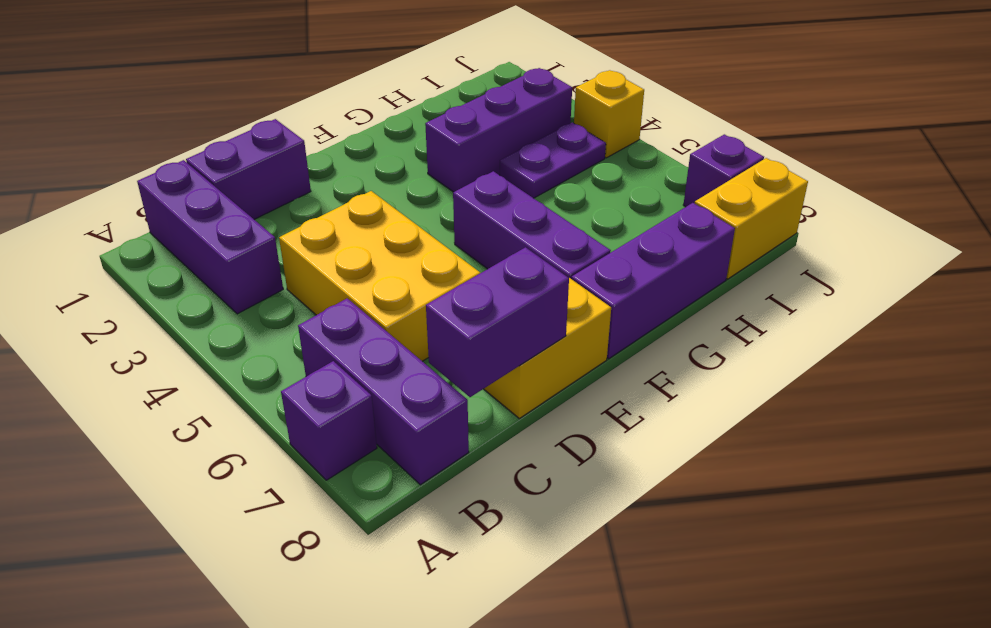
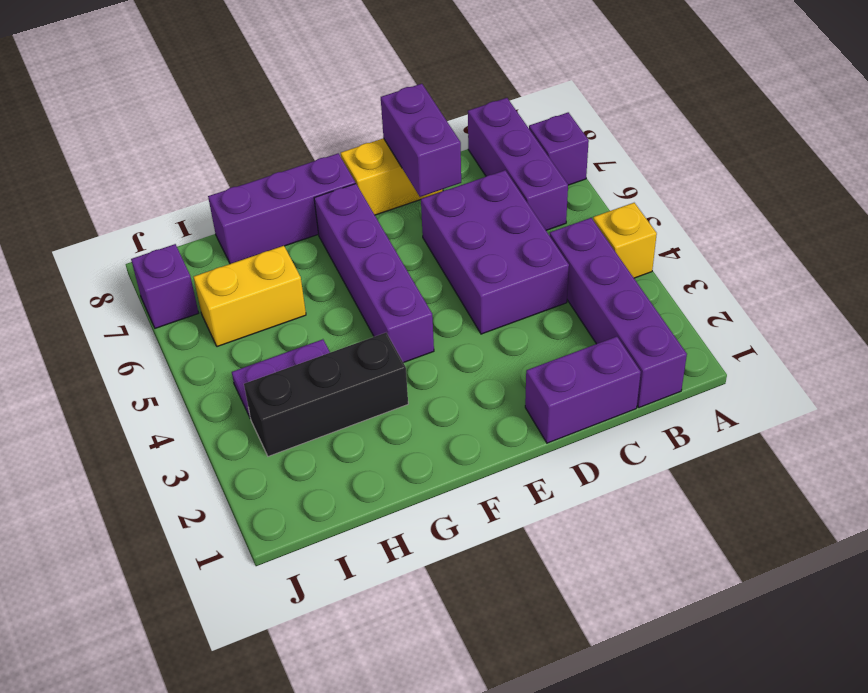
purple brick B1:B3 level 1 -> purple brick B1:B4 level 1
yellow brick C4:D6 level 1 -> purple brick C4:D6 level 1
purple brick C8:D8 level 2 -> purple brick D7:D8 level 2
purple brick F5:F7 level 1 -> purple brick F4:F7 level 1
purple brick G3:I3 level 1 -> black brick G3:I3 level 1
yellow brick I8:J8 level 1 -> yellow brick H6:I6 level 1
yellow brick J4 level 1 -> yellow brick A4 level 1

